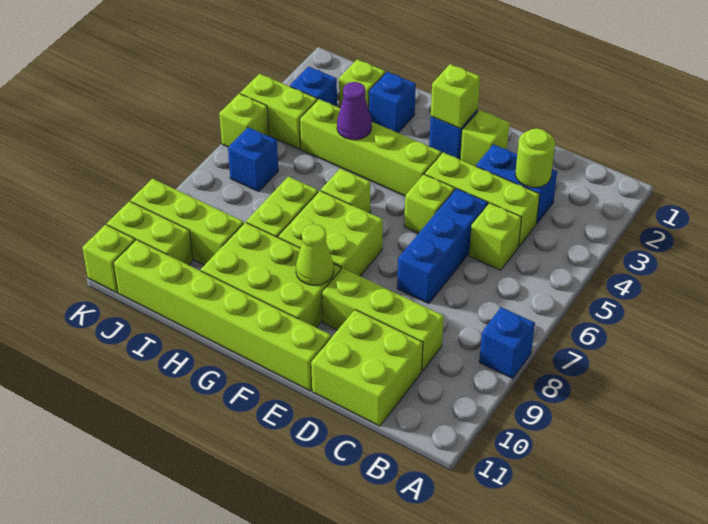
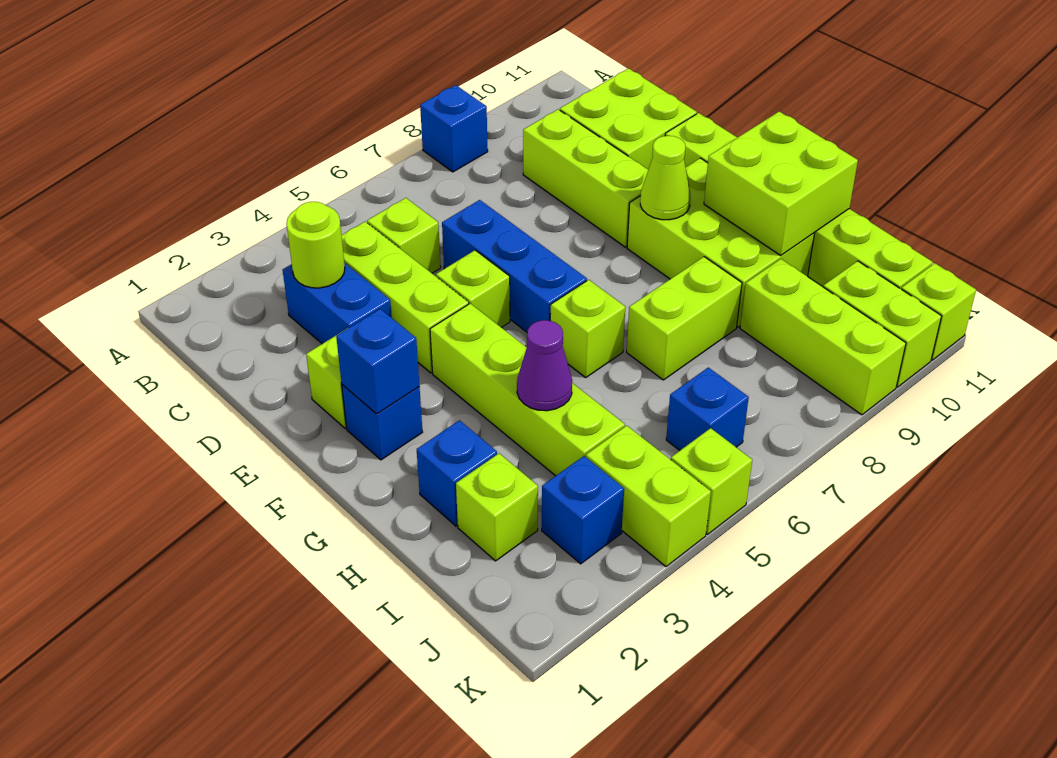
blue brick D5:D7 level 1 -> blue brick D6:F6 level 1
lime brick F2 level 2 -> blue brick F2 level 2
lime brick F7:G8 level 1 -> lime brick G10:H11 level 2

